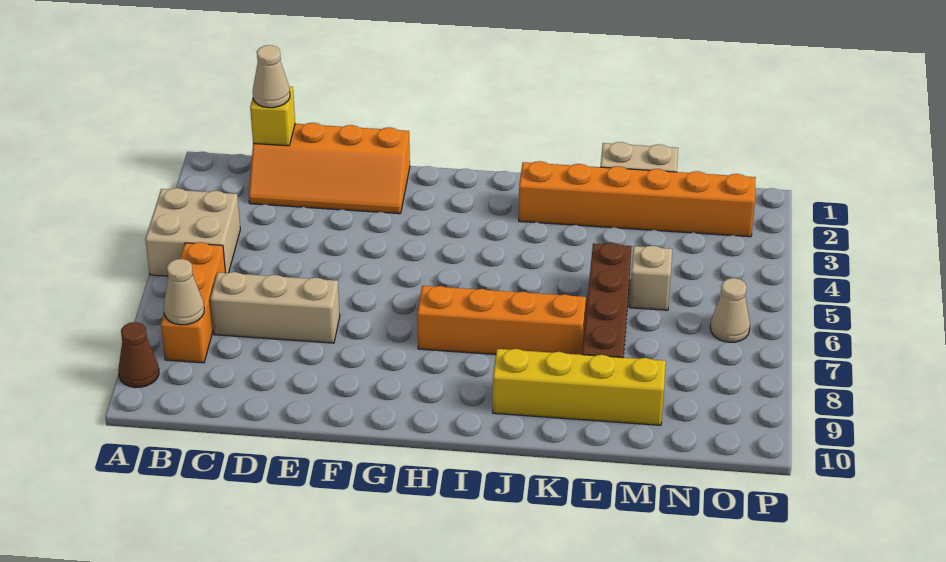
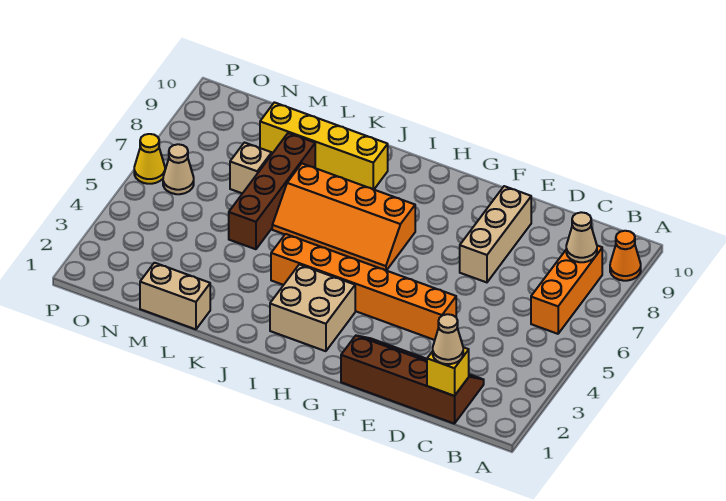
tan brick A4:B5 level 1 -> tan brick H2:I3 level 1
brown cone A9 level 1 -> orange cone A9 level 1
orange slope C1:F2 level 1 top 1 -> brown slope C1:F2 level 1 top 1
tan brick C7:E7 level 1 -> tan brick E7:E9 level 1
orange brick J2:O2 level 1 -> orange brick E4:J4 level 1
tan brick M5 level 1 -> tan brick M7 level 1
none -> yellow cone P6 level 1

